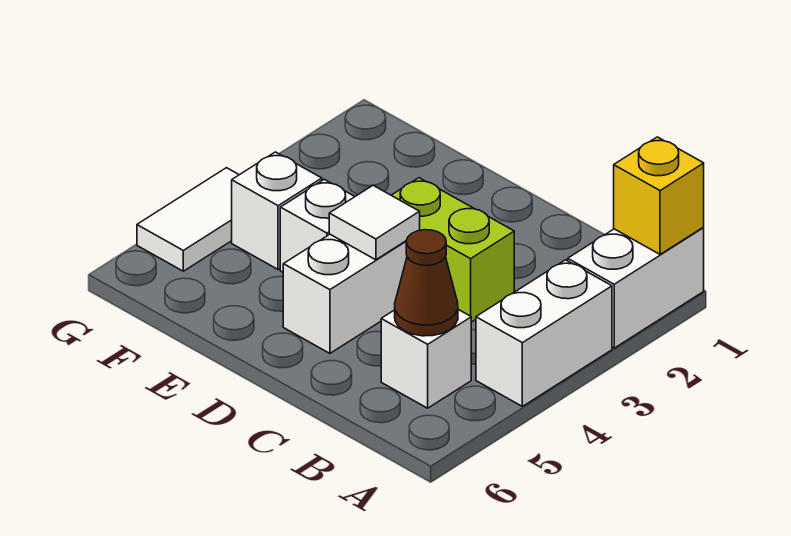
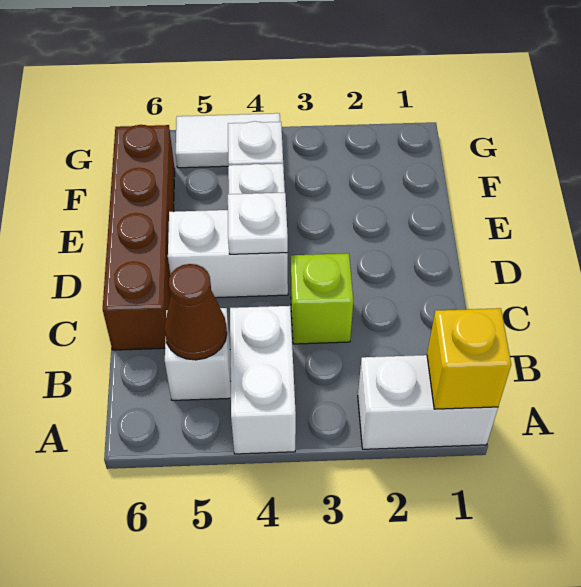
white brick A3:A4 level 1 -> white brick A4:B4 level 1
lime brick C3:D3 level 1 -> lime brick C3 level 1
none -> brown brick C6:F6 level 1
white tile D4 level 2 -> white plate D4 level 2

